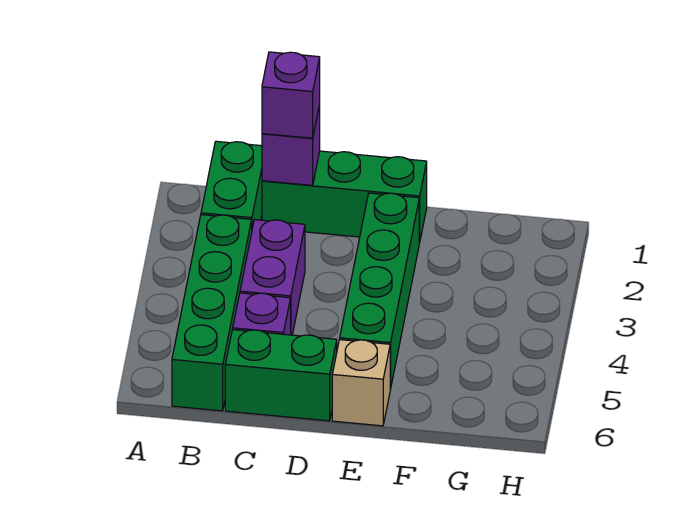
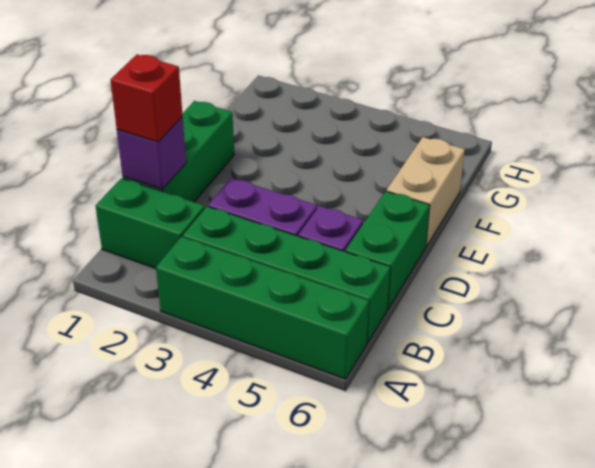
purple brick C1 level 3 -> red brick C1 level 3
green brick E2:E5 level 1 -> green brick A3:A6 level 1
tan brick E6 level 1 -> tan brick E6:F6 level 1

